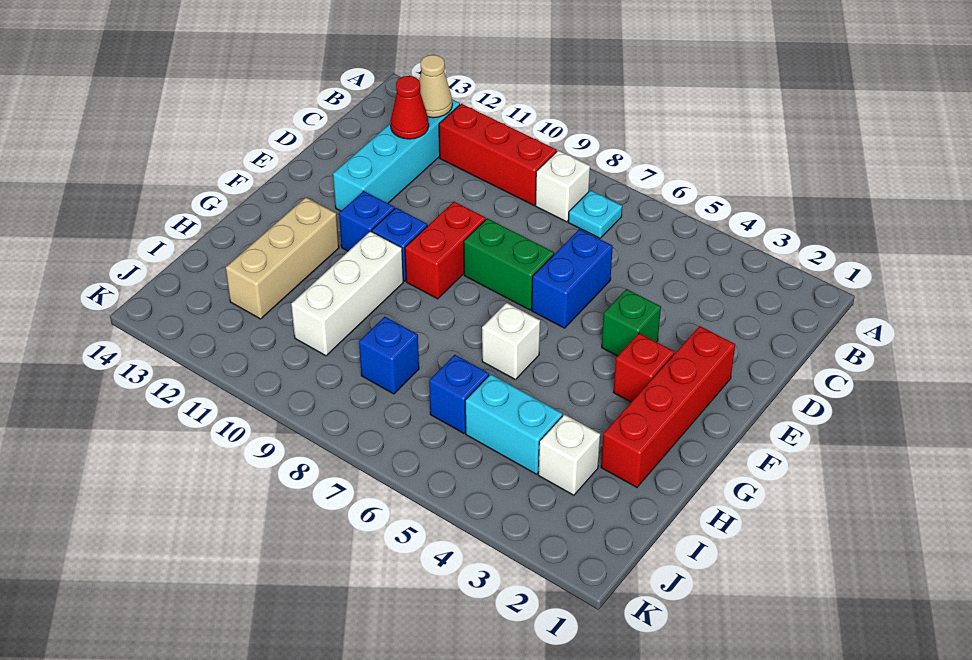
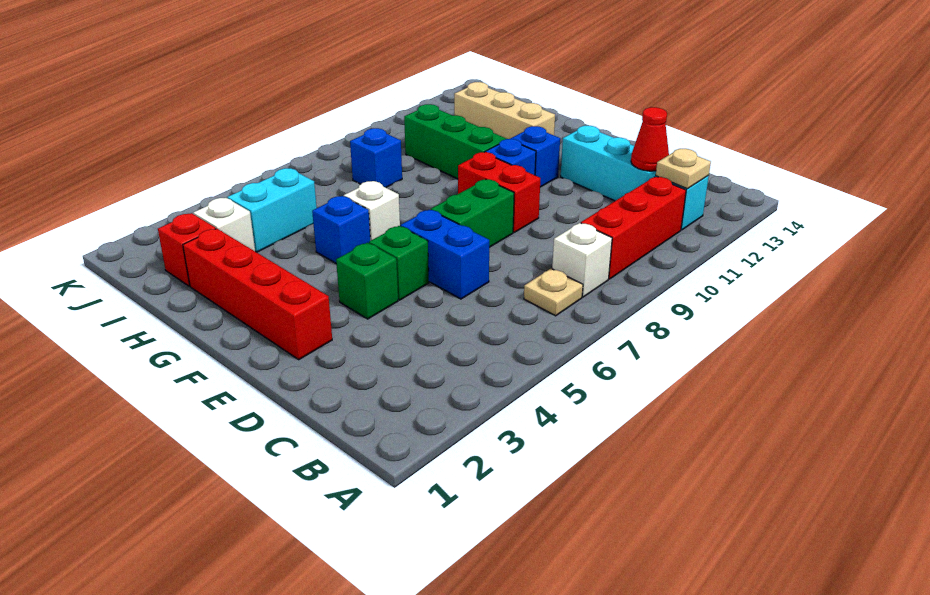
cyan plate B7 level 1 -> tan plate B7 level 1
tan cone B12 level 2 -> tan plate B12 level 2
none -> green brick E5 level 1
red brick F3 level 1 -> red brick I2 level 1
white brick G10:I10 level 1 -> green brick G10:I10 level 1
blue brick I6 level 1 -> blue brick G5 level 1

